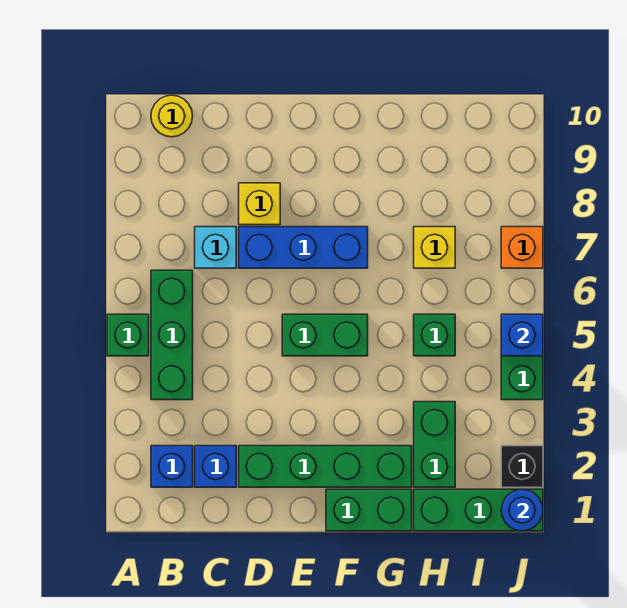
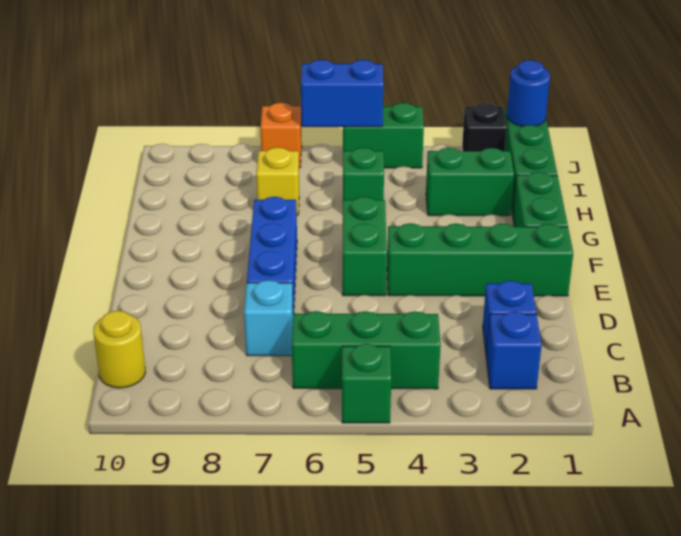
green brick D2:G2 level 1 -> green brick E1:E4 level 1
yellow brick D8 level 1 -> none
blue brick J5 level 2 -> blue brick J5:J6 level 2

